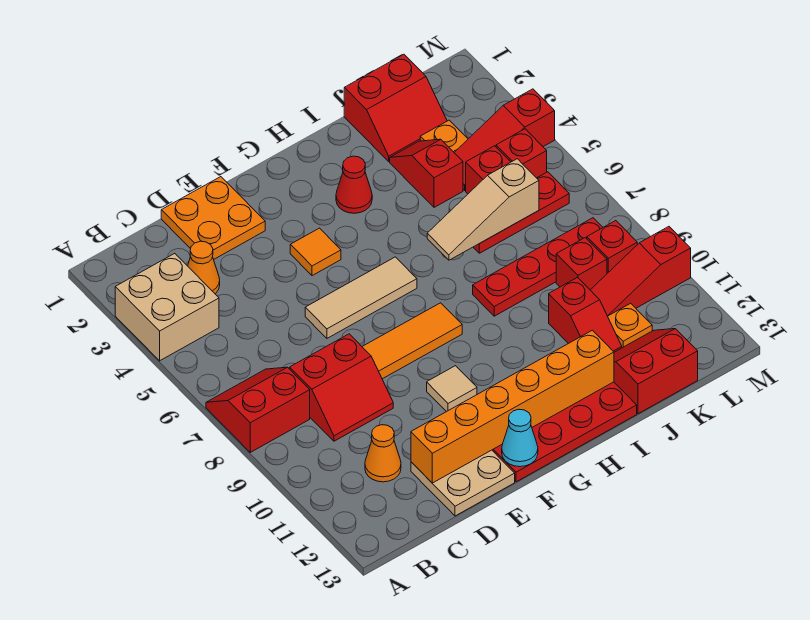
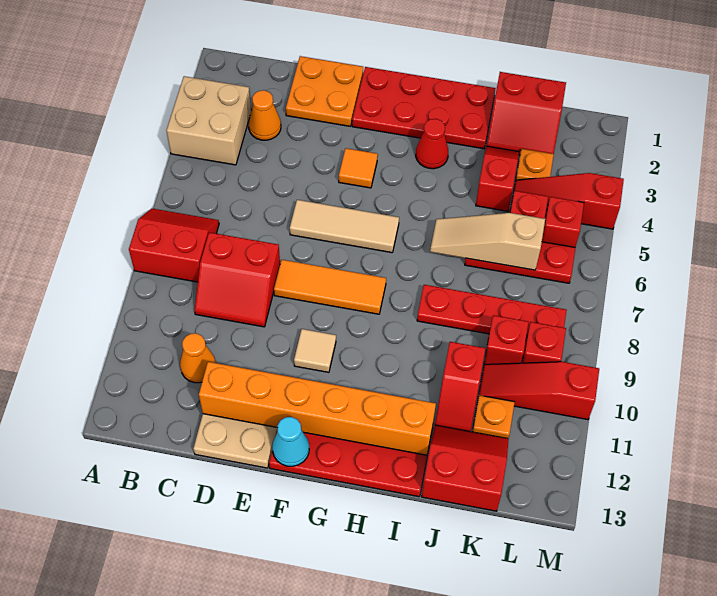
none -> red plate F1:I2 level 1

